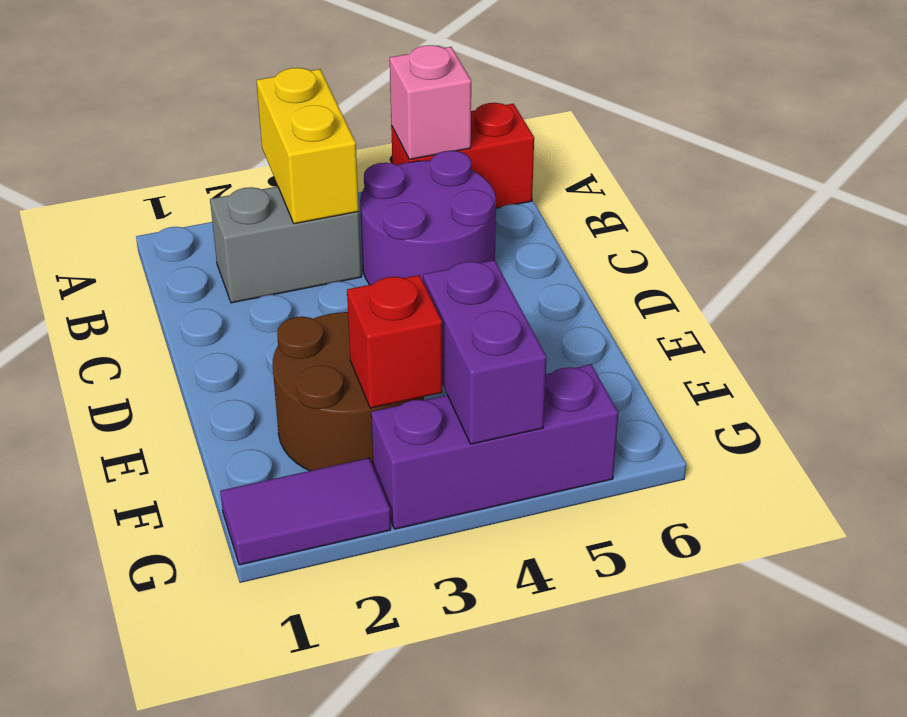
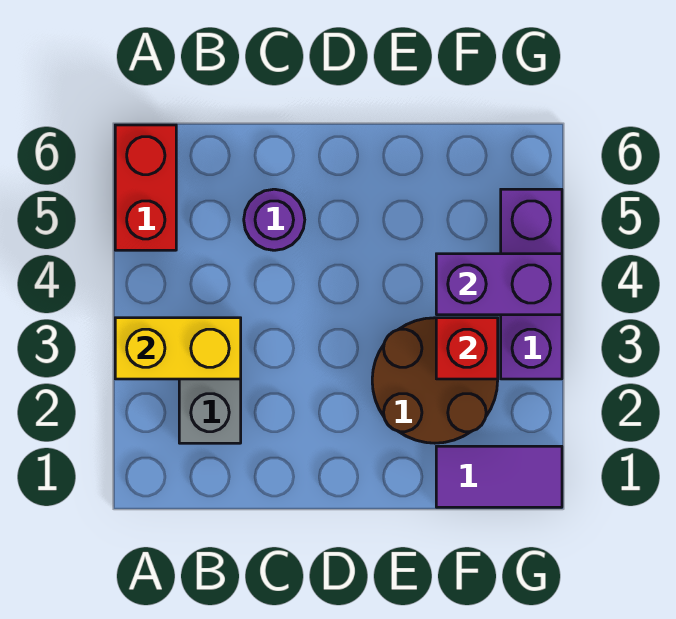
pink brick A5 level 2 -> none
purple round brick B4:C5 level 1 -> purple round brick C5 level 1
purple tile G1:G2 level 1 -> purple tile F1:G1 level 1

